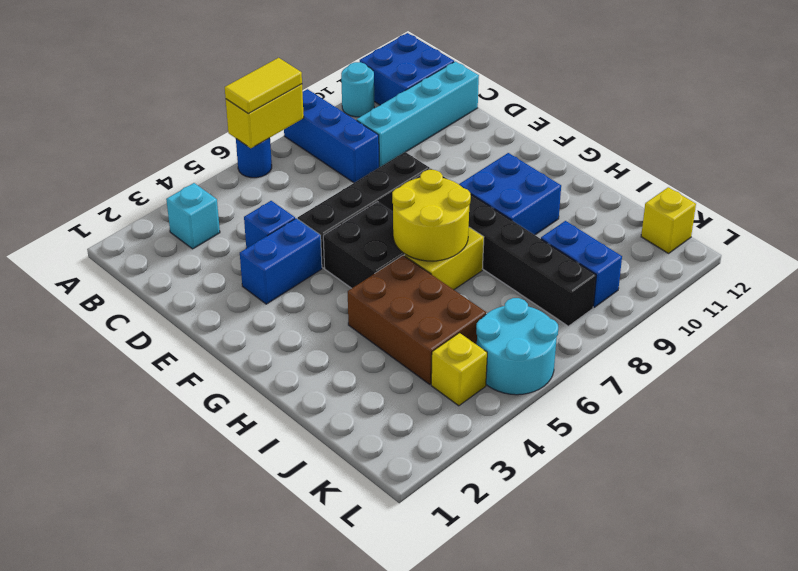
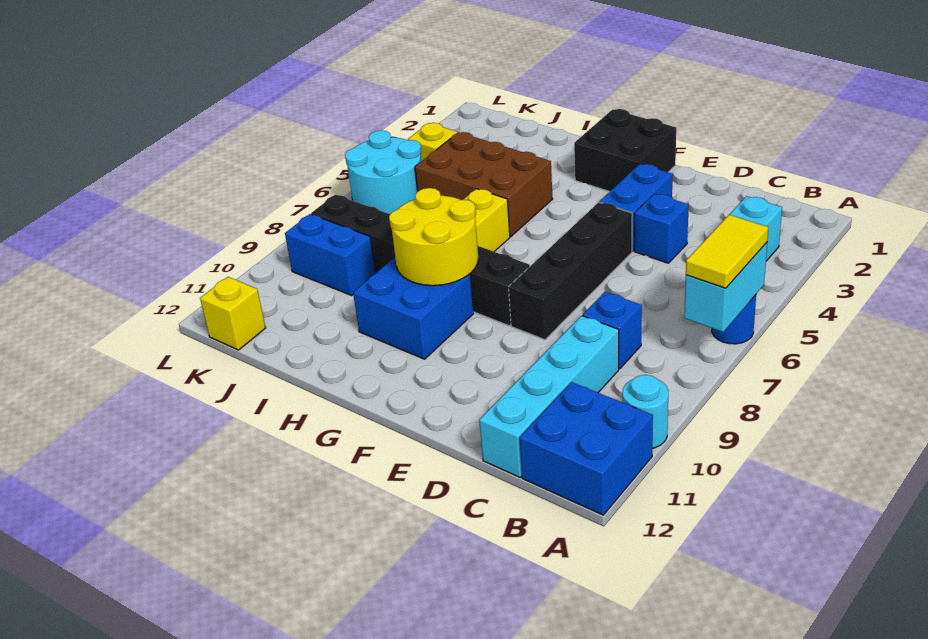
yellow brick A6:A7 level 2 -> cyan brick A6:A7 level 2
blue brick A8:C8 level 1 -> blue brick C8 level 1
black brick F5:G6 level 1 -> black brick F1:G2 level 1
yellow round brick G6:H7 level 2 -> yellow round brick G8:H9 level 2

